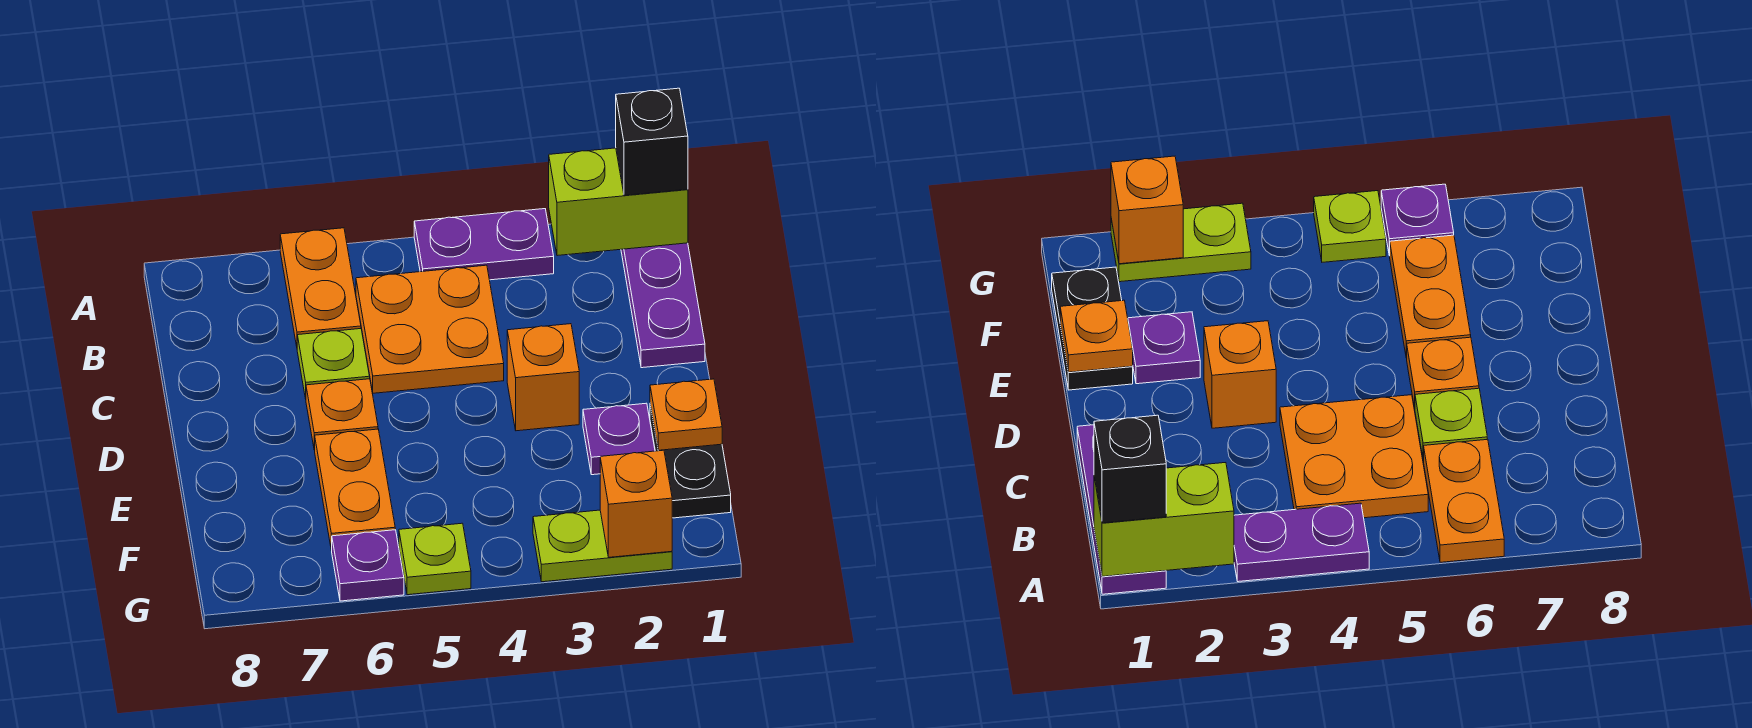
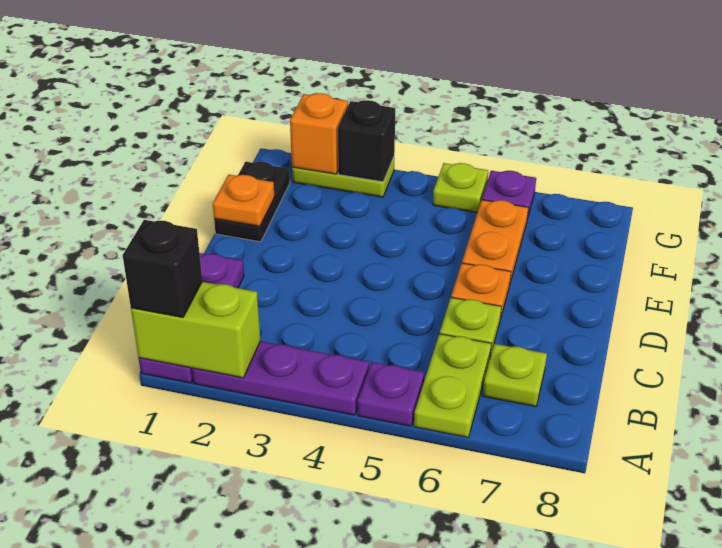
purple plate A3:A4 level 1 -> purple plate A2:A4 level 1
orange plate A6:B6 level 1 -> lime plate A6:B6 level 1
orange plate B4:C5 level 1 -> none
none -> lime plate B7 level 1
orange brick D3 level 1 -> none
purple plate E2 level 1 -> purple plate A5 level 1
none -> black brick G3 level 2

